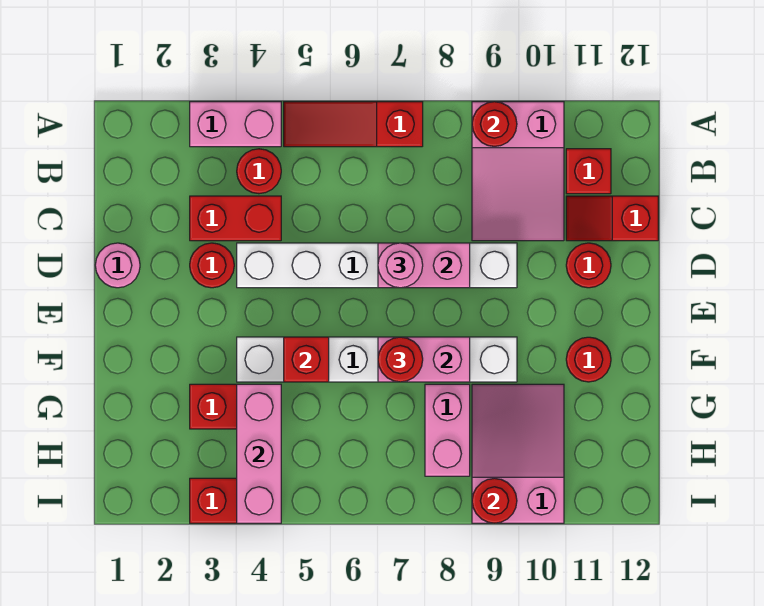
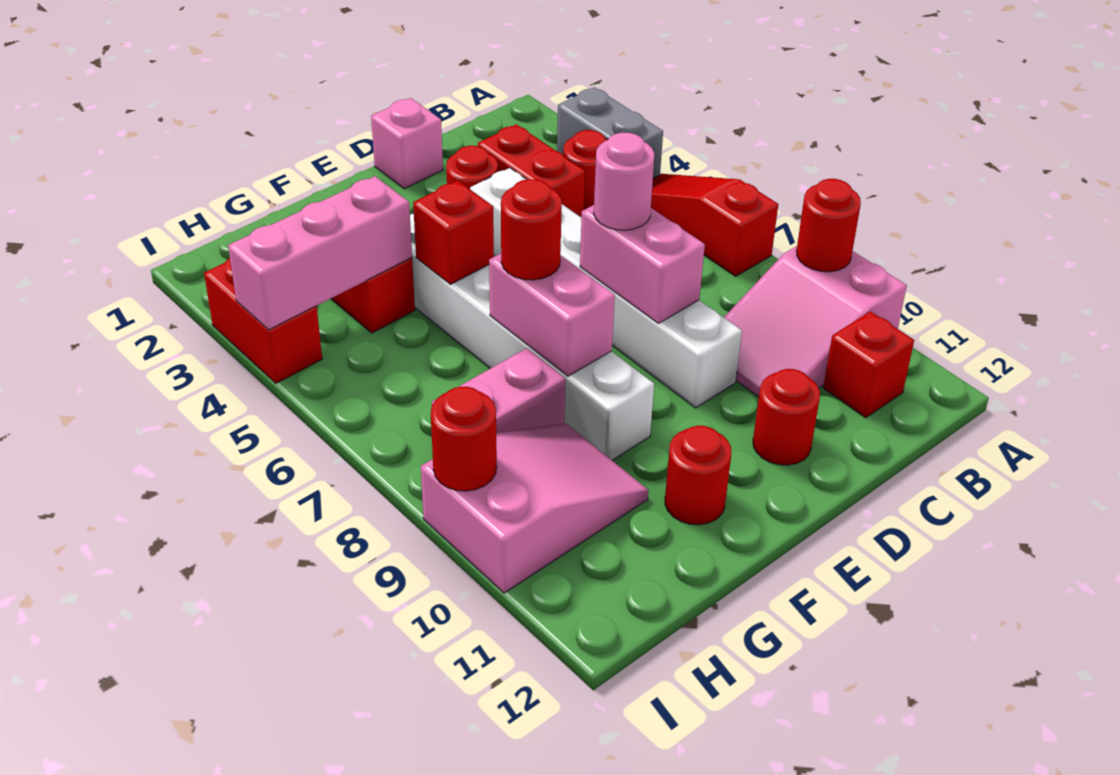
pink brick A3:A4 level 1 -> grey brick A3:A4 level 1
red slope C11:C12 level 1 top 12 -> none
pink round brick D1 level 1 -> pink brick D1 level 1

